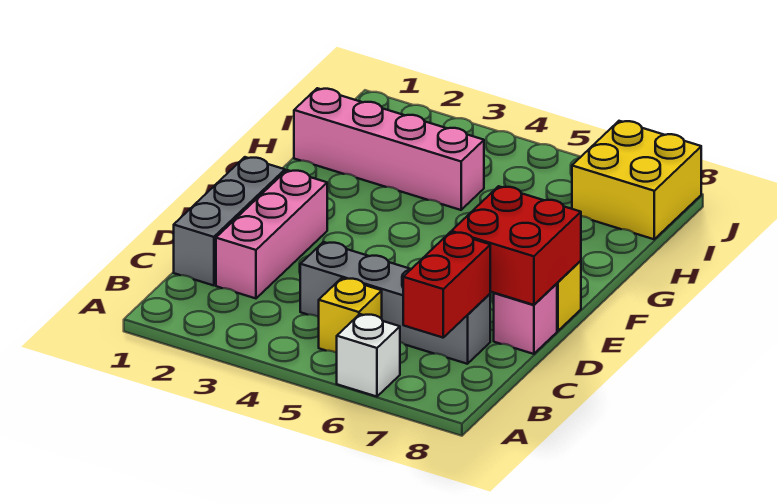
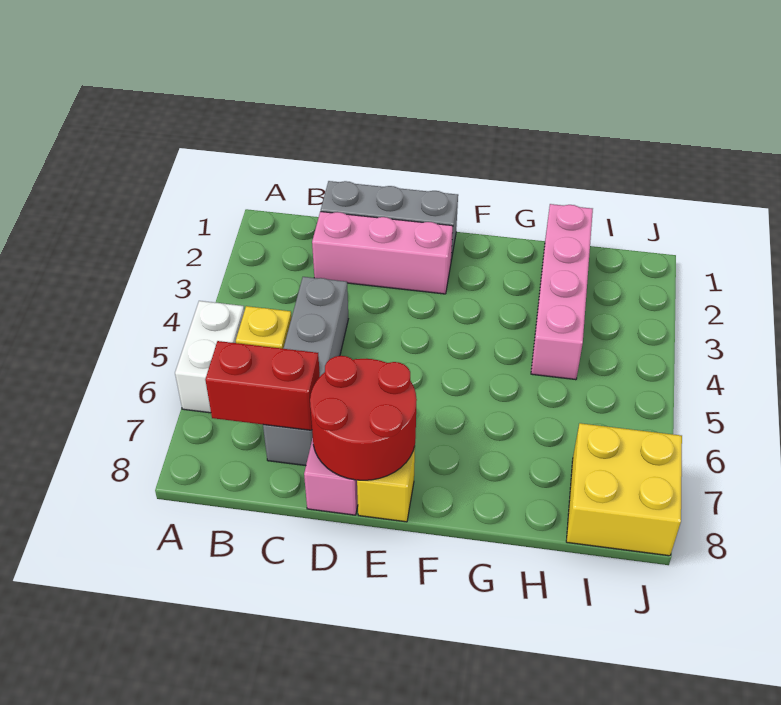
white brick A6 level 1 -> white brick A5:A6 level 1
red brick D7:E8 level 2 -> red round brick D7:E8 level 2

